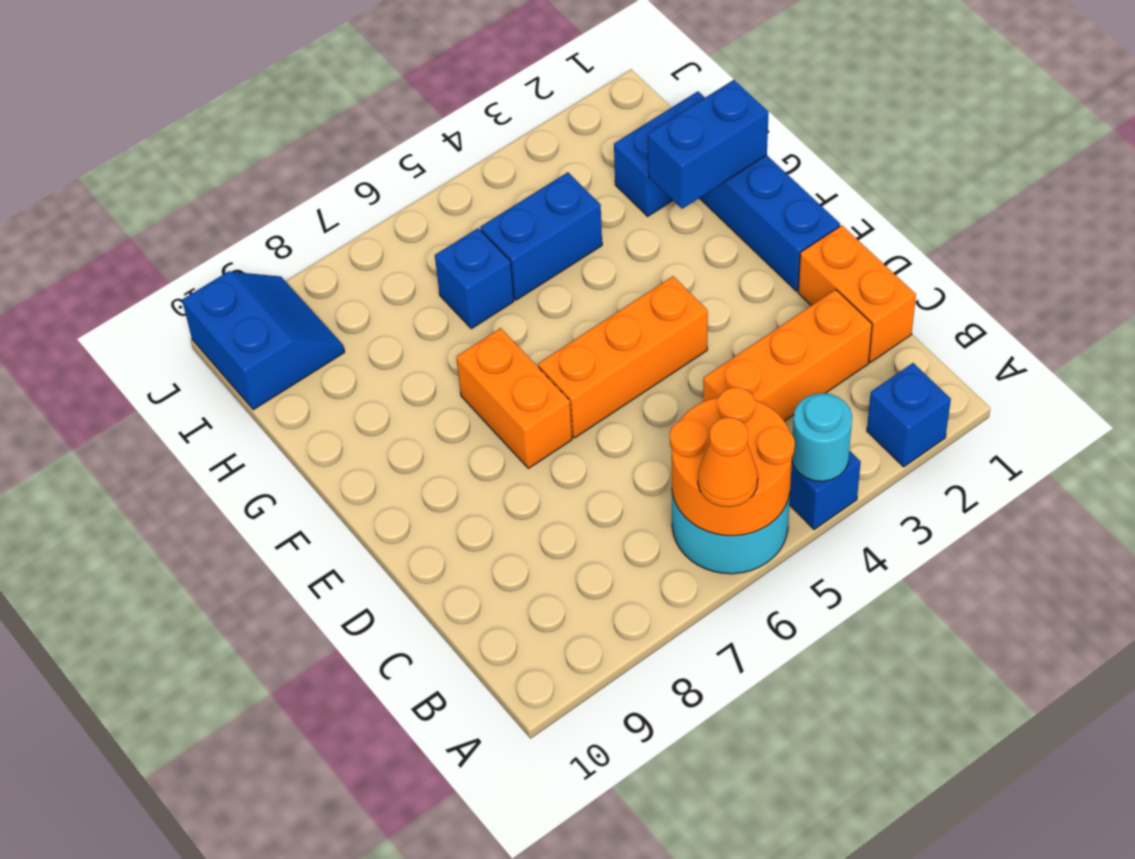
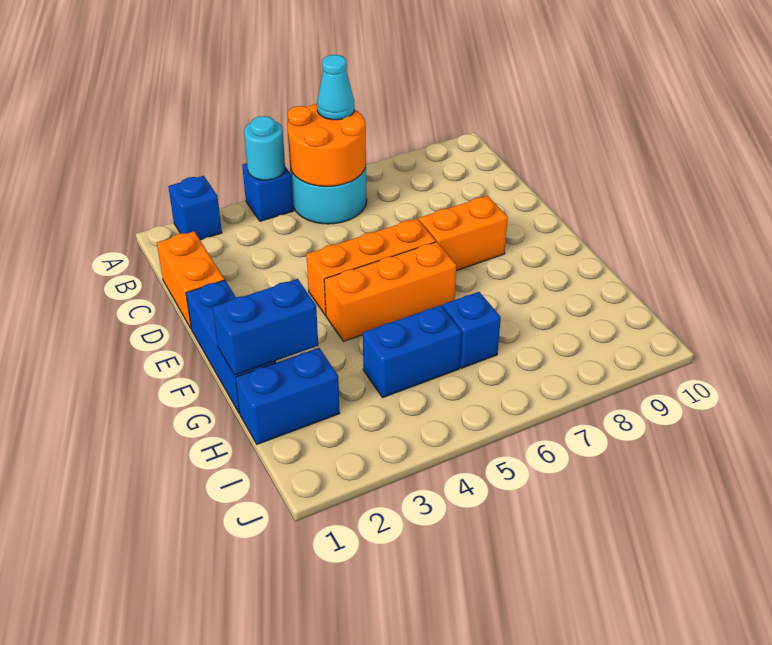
orange cone A6 level 3 -> cyan cone A6 level 3
orange brick C2:C4 level 1 -> orange brick F4:F6 level 1
orange brick E7:F7 level 1 -> orange brick E7:E8 level 1
blue slope I9:J10 level 1 top 10 -> none

